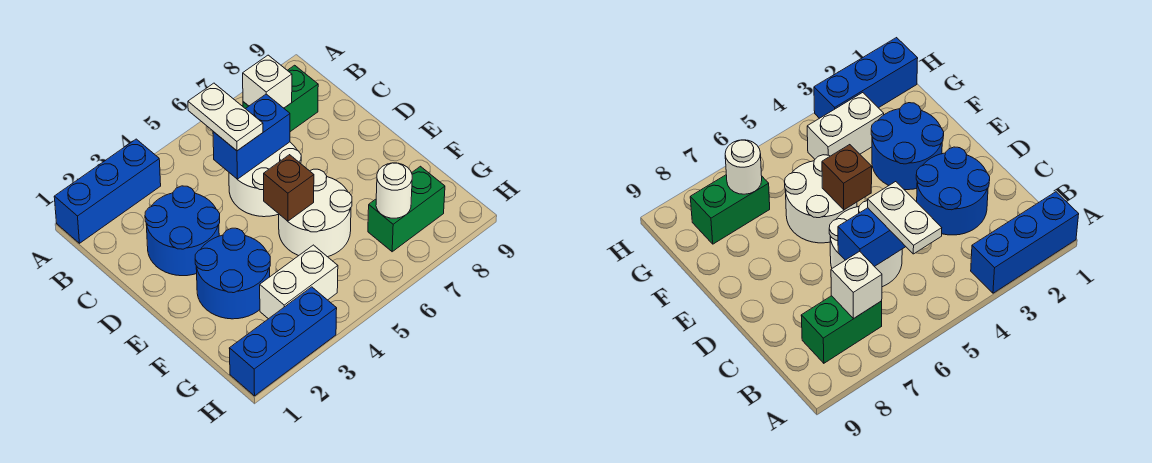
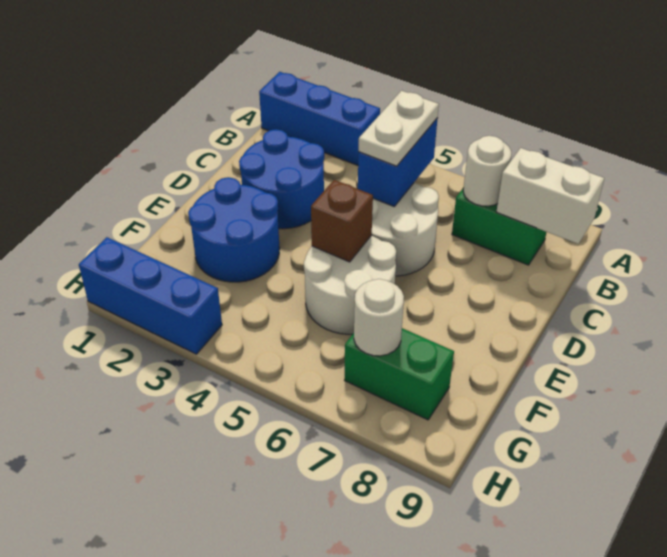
white brick B7 level 2 -> white round brick B7 level 2
blue brick C5:C6 level 2 -> blue brick B5:C5 level 2
white brick G3:G4 level 1 -> white brick B8:B9 level 2

